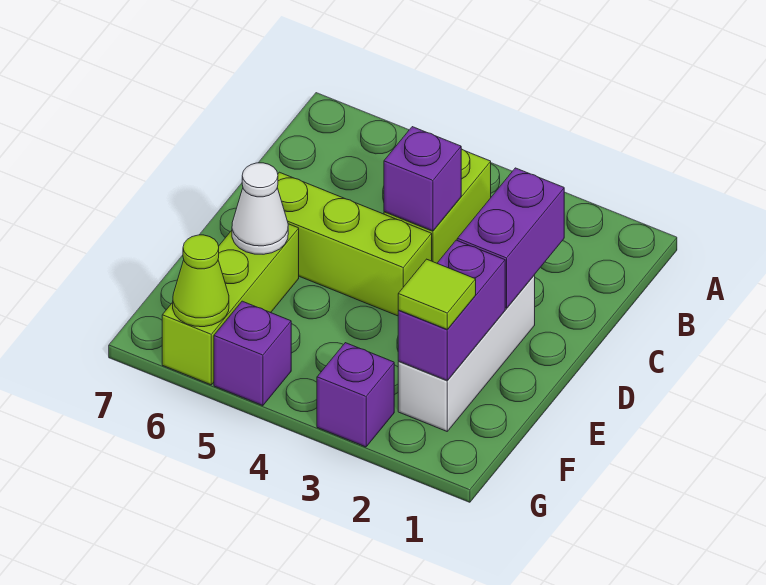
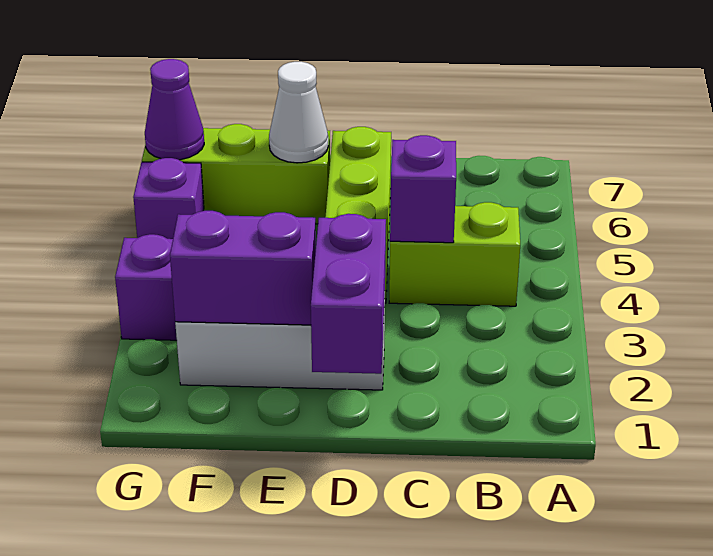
purple brick C2:D2 level 2 -> purple brick D1:D2 level 2
lime tile F2 level 3 -> none
lime cone G6 level 2 -> purple cone G6 level 2

